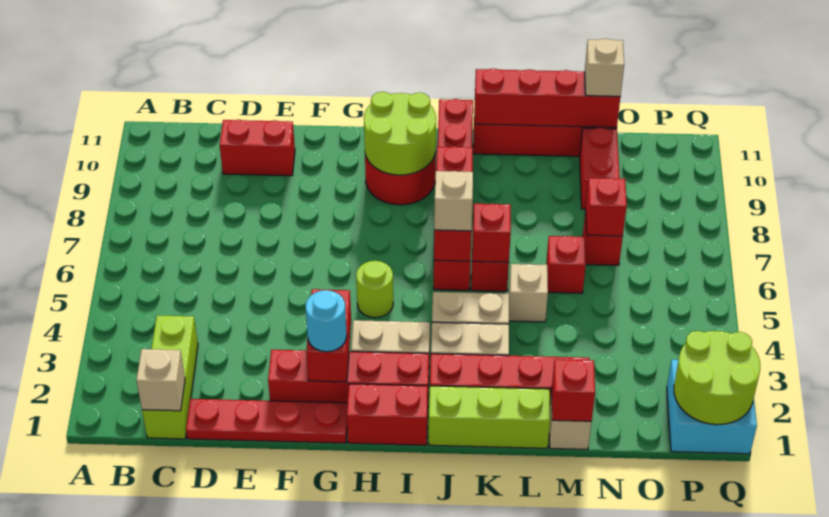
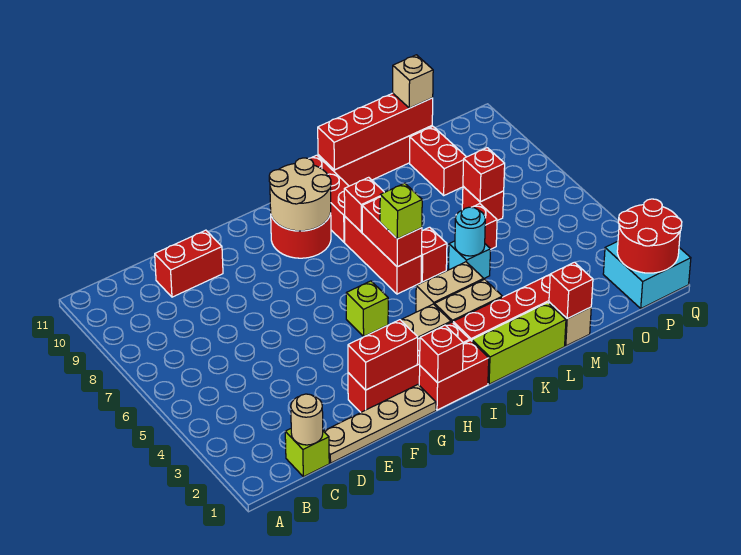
lime brick C1:C3 level 1 -> lime brick C1 level 1
tan brick C1 level 2 -> tan round brick C1 level 2
red plate D1:G1 level 1 -> tan plate D1:G1 level 1
red brick G2:G3 level 2 -> red brick F2:G2 level 2
cyan round brick G2 level 3 -> cyan round brick L5 level 2
lime round brick H5 level 1 -> lime brick H5 level 1
lime round brick H9:I10 level 2 -> tan round brick H9:I10 level 2
tan brick J6 level 3 -> lime brick J6 level 3
red brick K6 level 2 -> red brick H1 level 2
tan brick L5 level 1 -> cyan brick L5 level 1
lime round brick P1:Q2 level 2 -> red round brick P1:Q2 level 2

